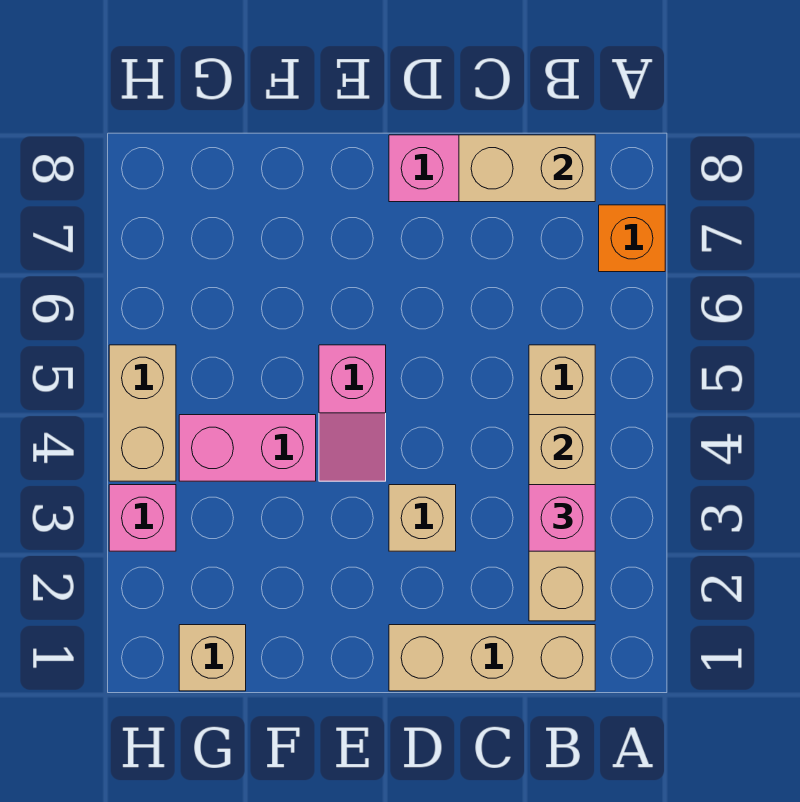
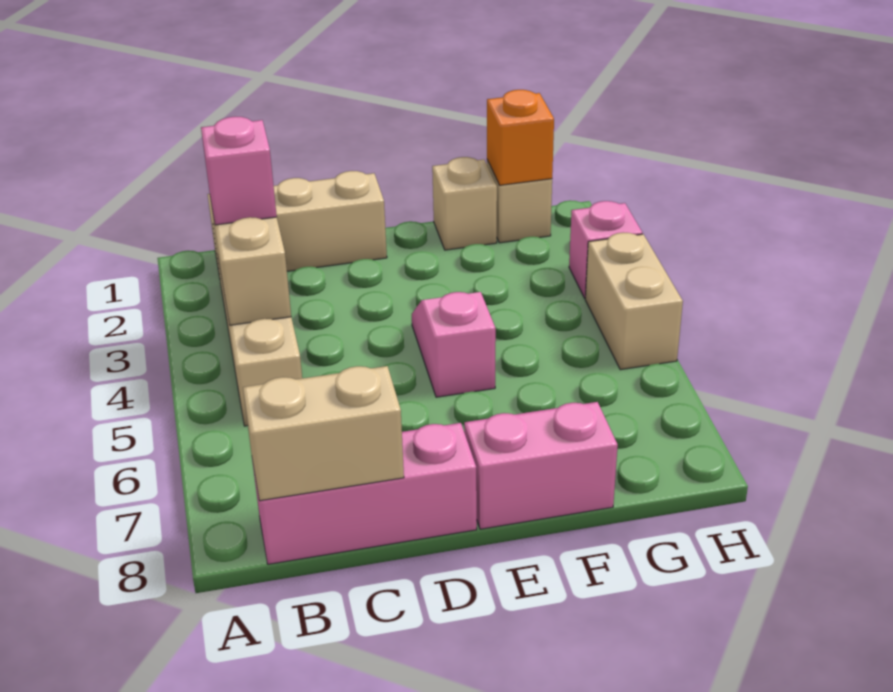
orange brick A7 level 1 -> orange brick G1 level 2
tan brick D3 level 1 -> tan brick F1 level 1
pink brick F4:G4 level 1 -> pink brick E8:F8 level 1

